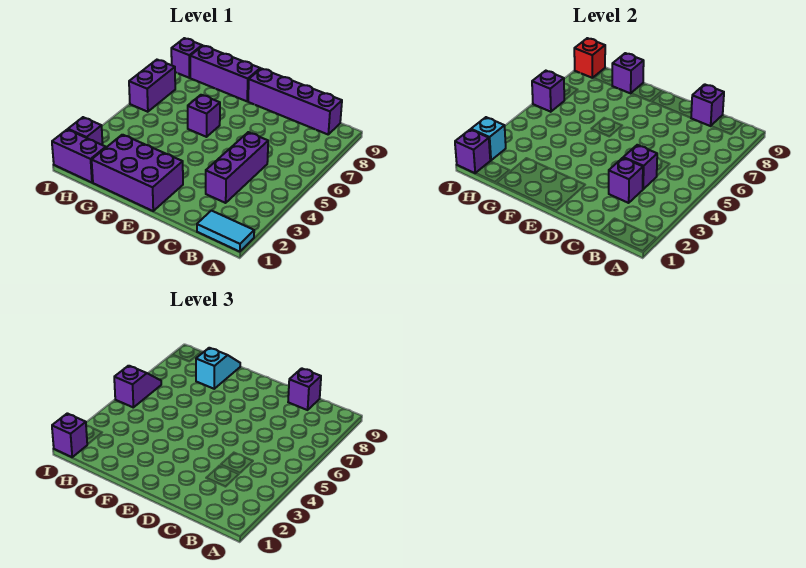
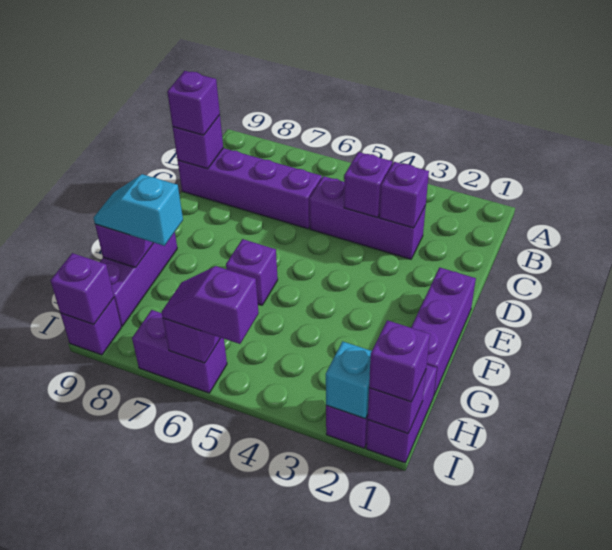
cyan tile A1:B1 level 1 -> none
purple brick B9:E9 level 1 -> purple brick C6:C9 level 1
purple brick E1:G2 level 1 -> purple brick E1:G1 level 1
red brick I9 level 2 -> purple brick I9 level 2

